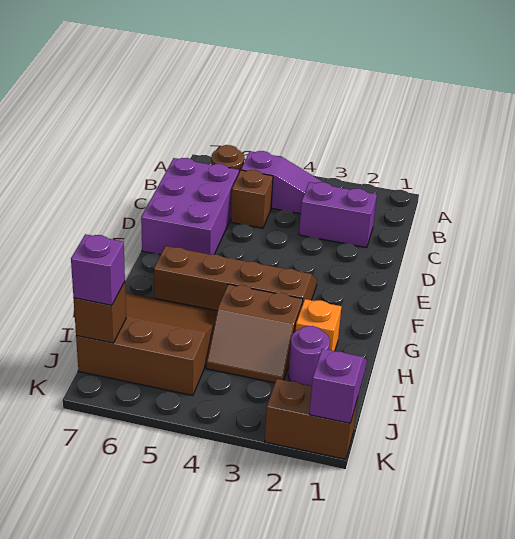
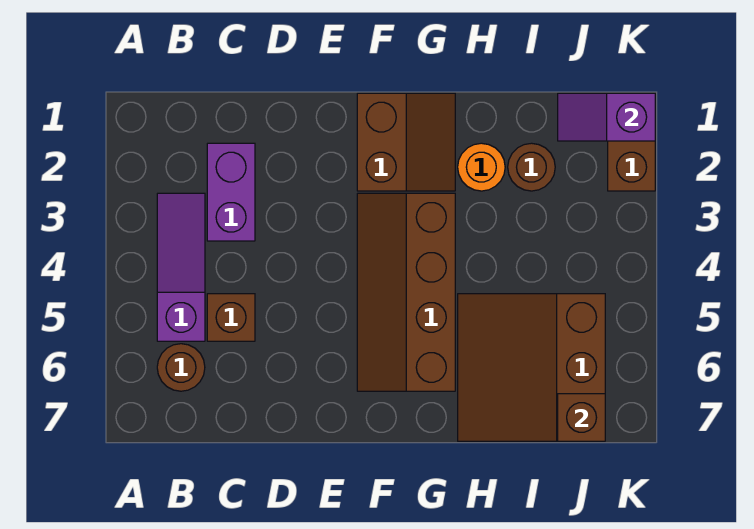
purple brick C6:E7 level 1 -> none
orange brick H2 level 1 -> orange round brick H2 level 1
brown slope H3:I4 level 1 top H -> brown slope F1:G2 level 1 top F
purple round brick I2 level 1 -> brown round brick I2 level 1
purple brick J7 level 3 -> none

